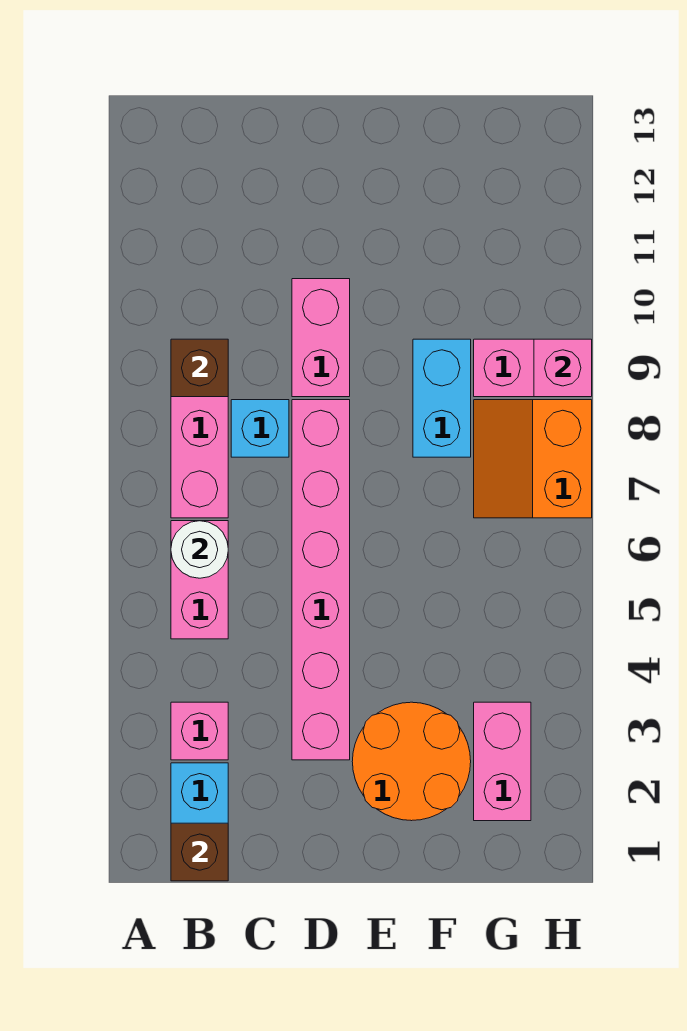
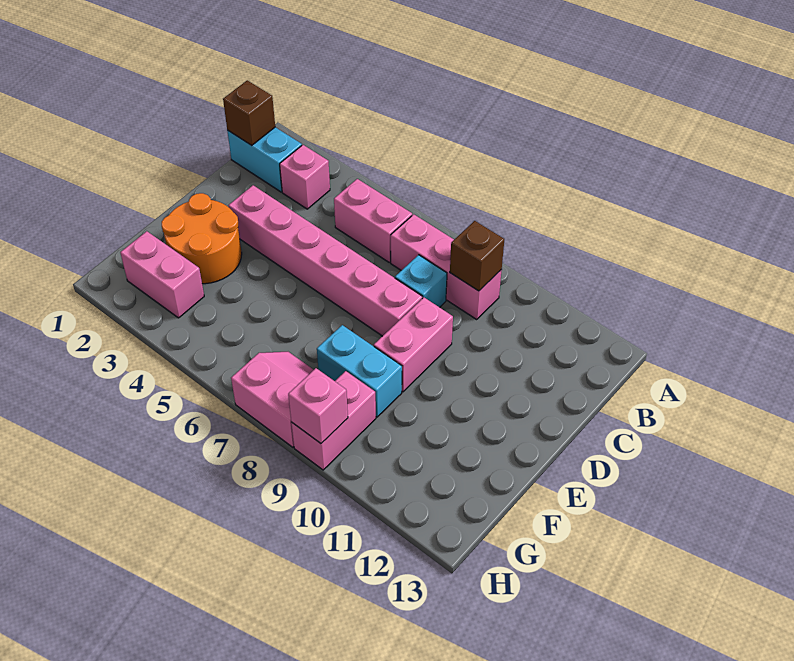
white round brick B6 level 2 -> none
pink brick D9:D10 level 1 -> pink brick D9:E9 level 1
orange slope G7:H8 level 1 top H -> pink slope G7:H8 level 1 top H

